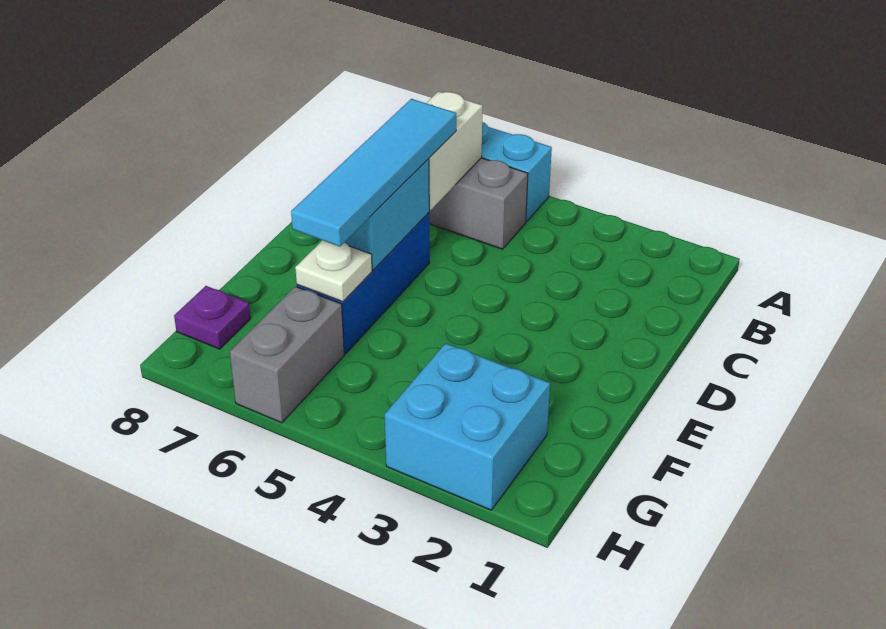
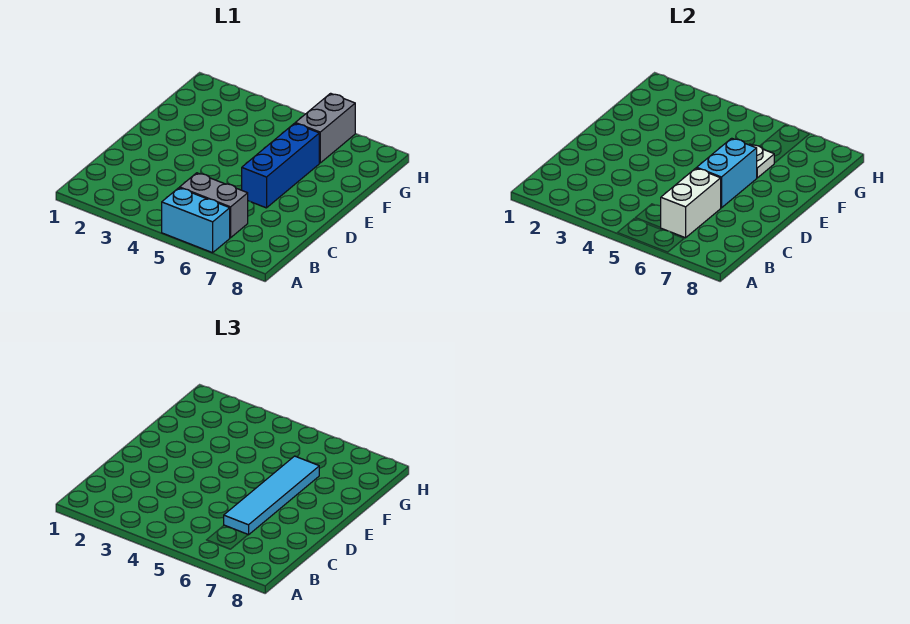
cyan brick G2:H3 level 1 -> none
purple plate G8 level 1 -> none

